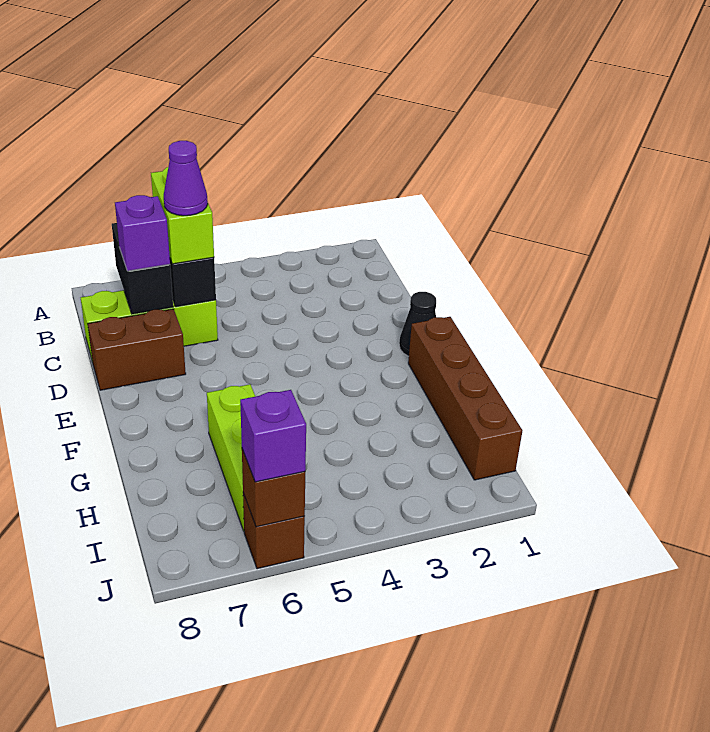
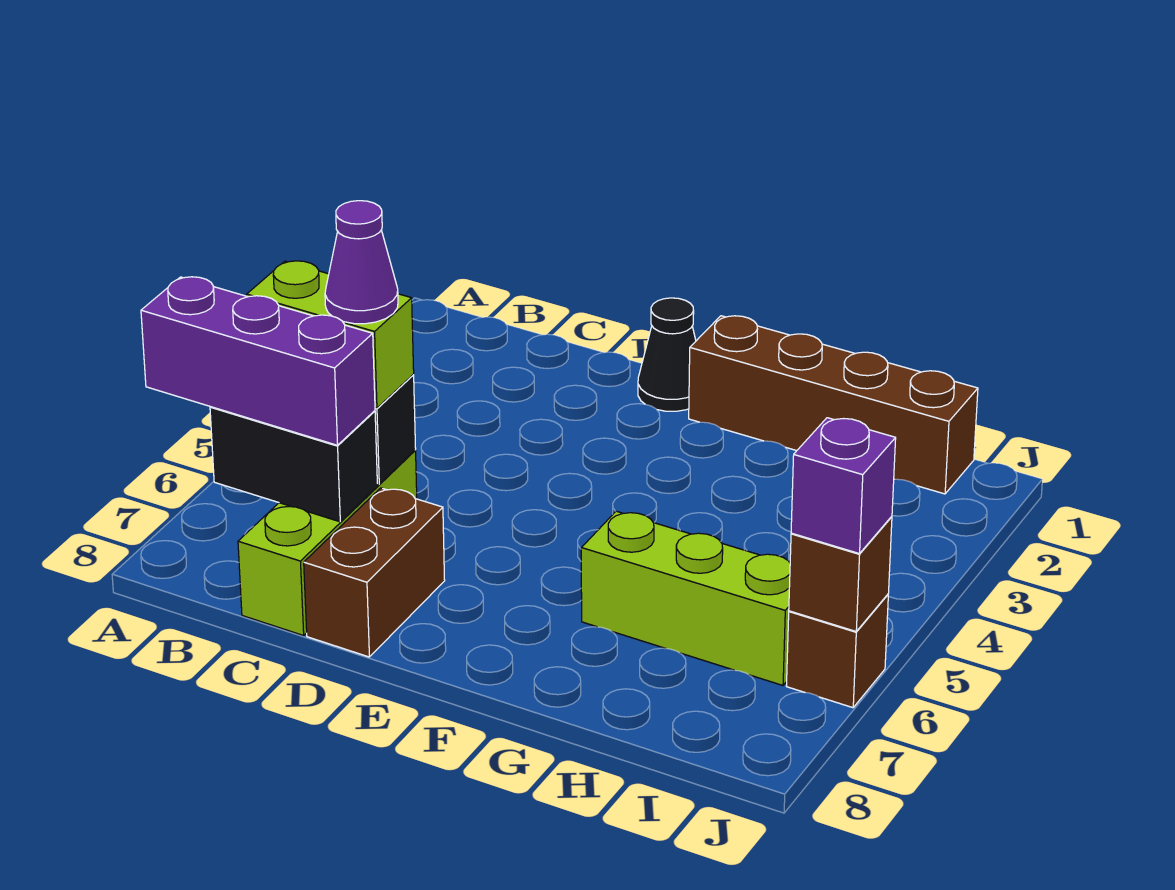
purple brick C7 level 3 -> purple brick A7:C7 level 3

